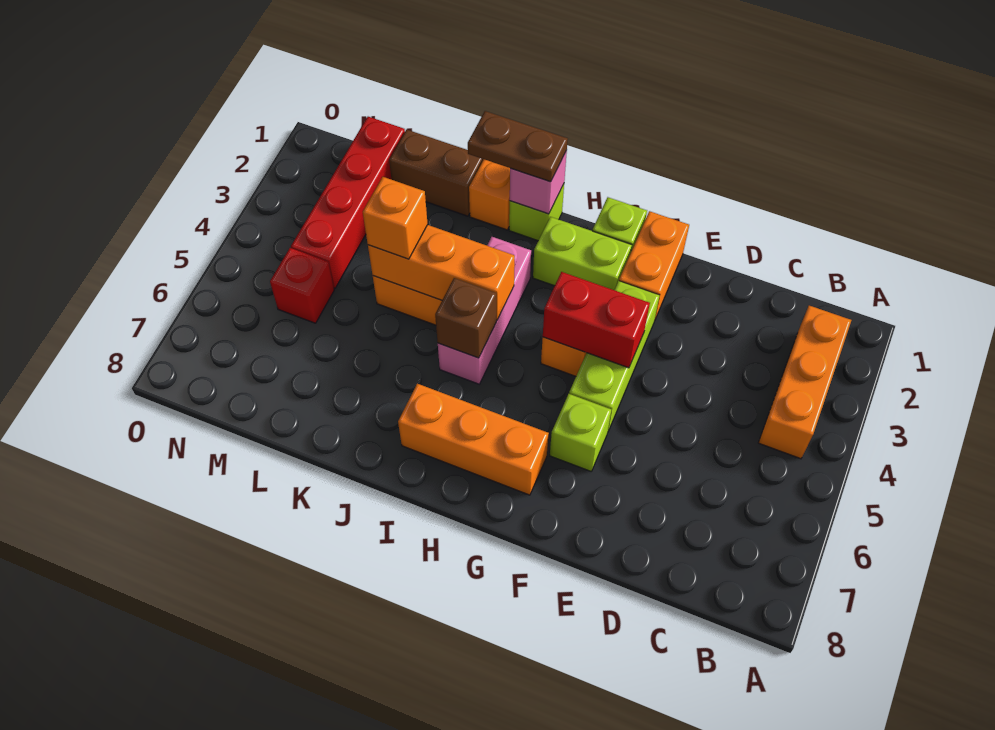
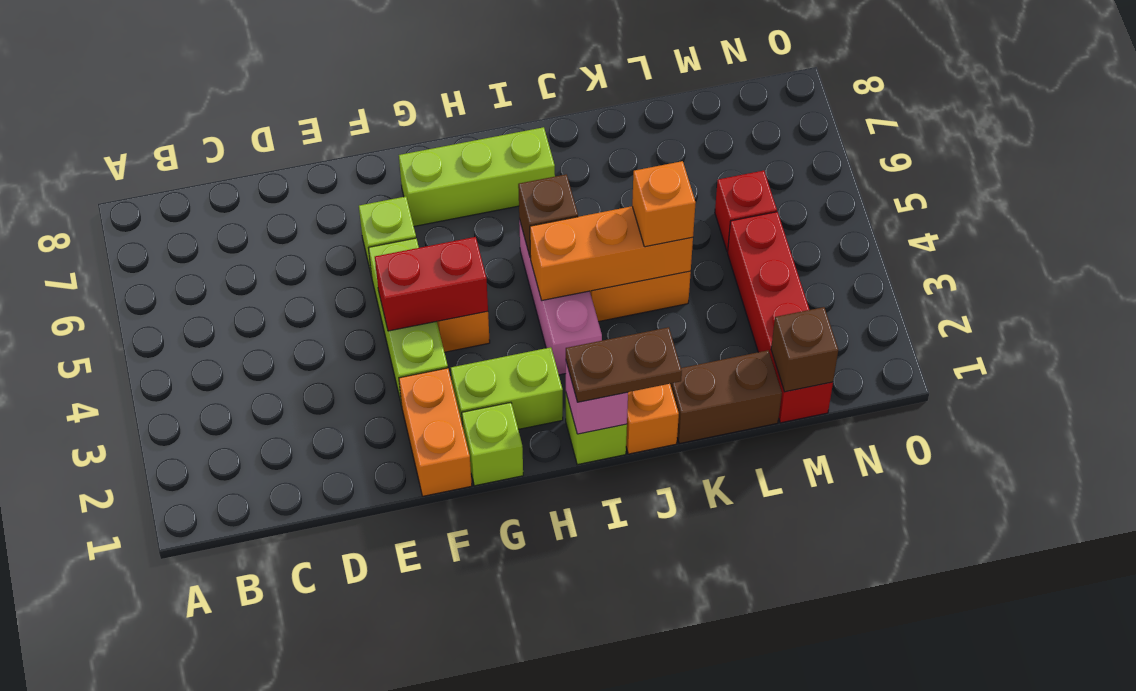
orange brick B2:B4 level 1 -> none
orange brick G7:I7 level 1 -> lime brick G7:I7 level 1
none -> brown brick M1 level 2

